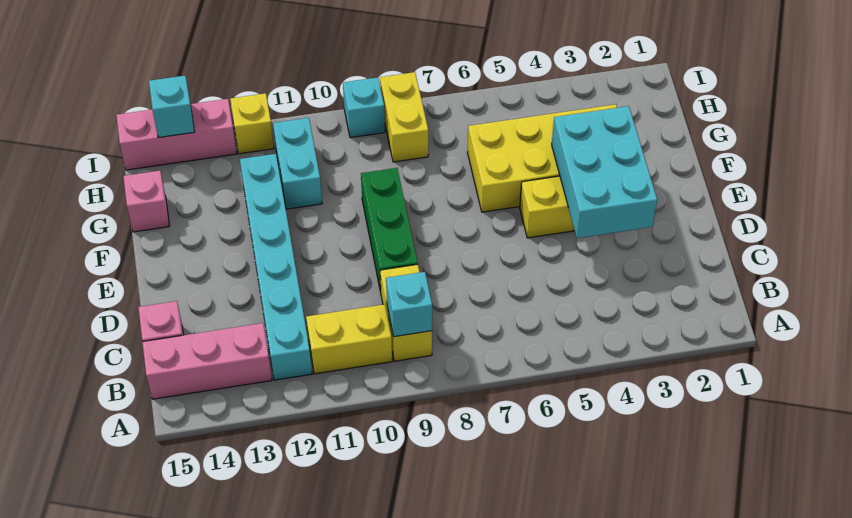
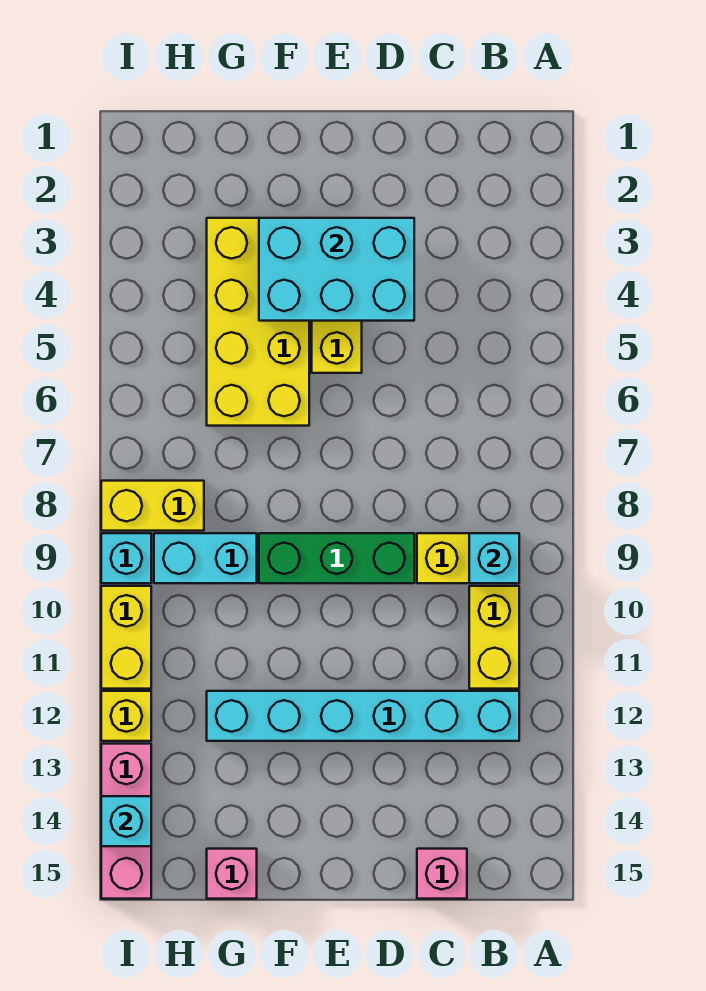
pink brick B13:B15 level 1 -> none
cyan brick G11:H11 level 1 -> cyan brick G9:H9 level 1
none -> yellow brick I10:I11 level 1

